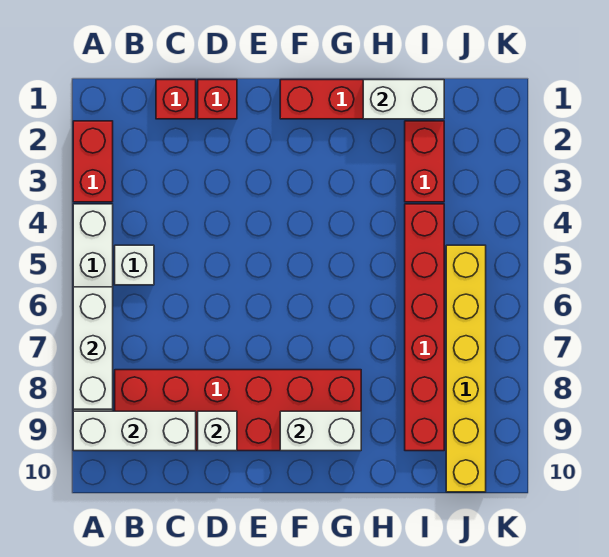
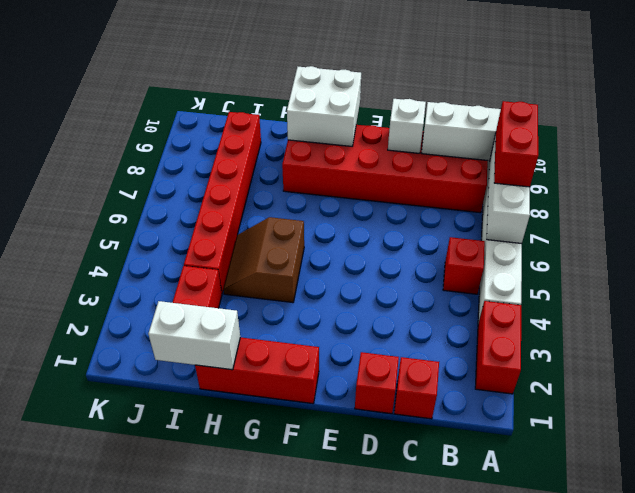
none -> red brick A7:A8 level 3
white brick B5 level 1 -> red brick B5 level 1
white brick F9:G9 level 2 -> white brick F9:G10 level 2
none -> brown slope G4:H5 level 1 top G
yellow brick J5:J10 level 1 -> none

